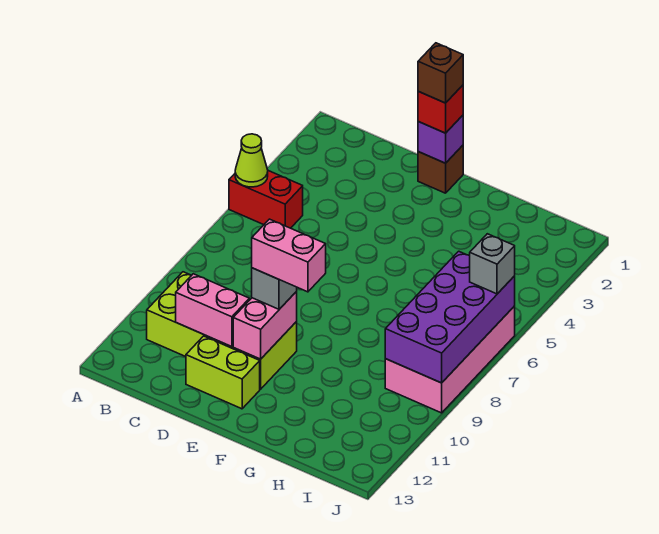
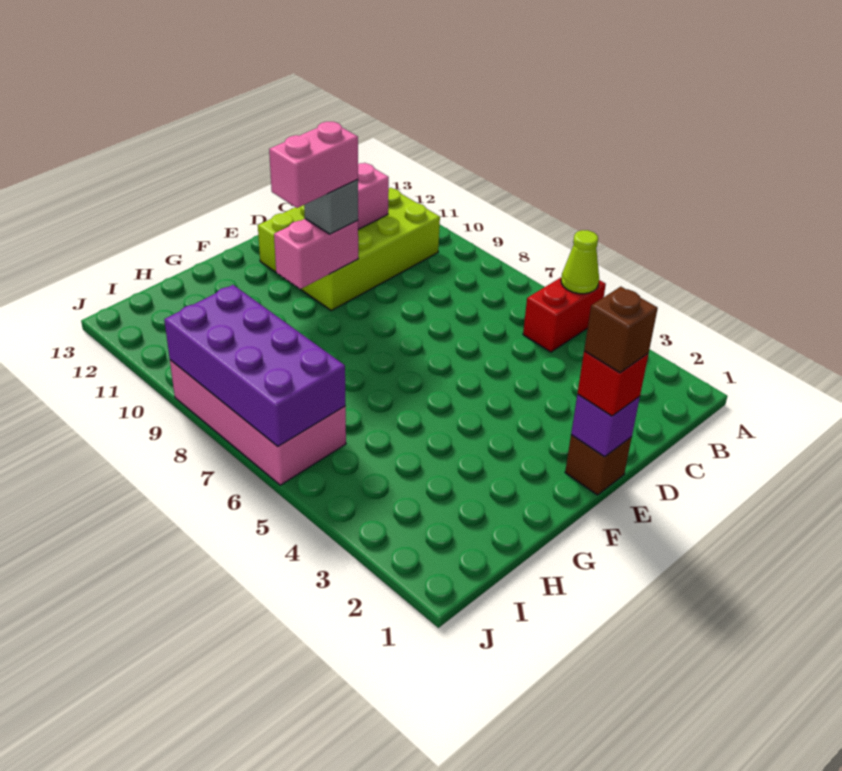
pink brick E10:E11 level 2 -> pink brick E10:F10 level 2
grey brick J6 level 3 -> none

